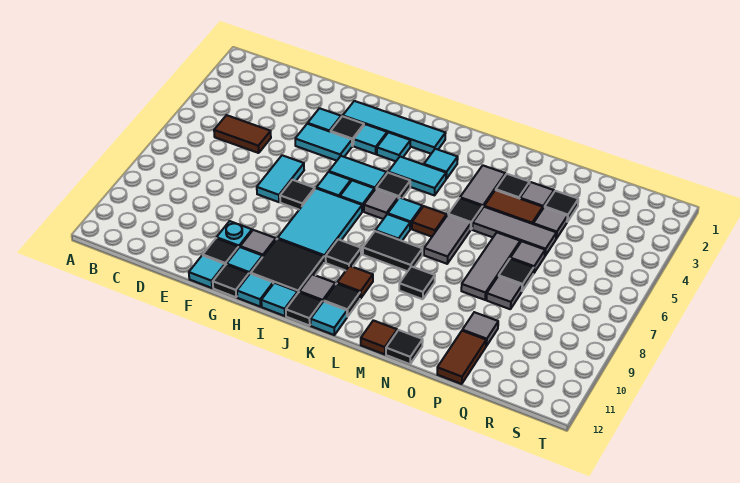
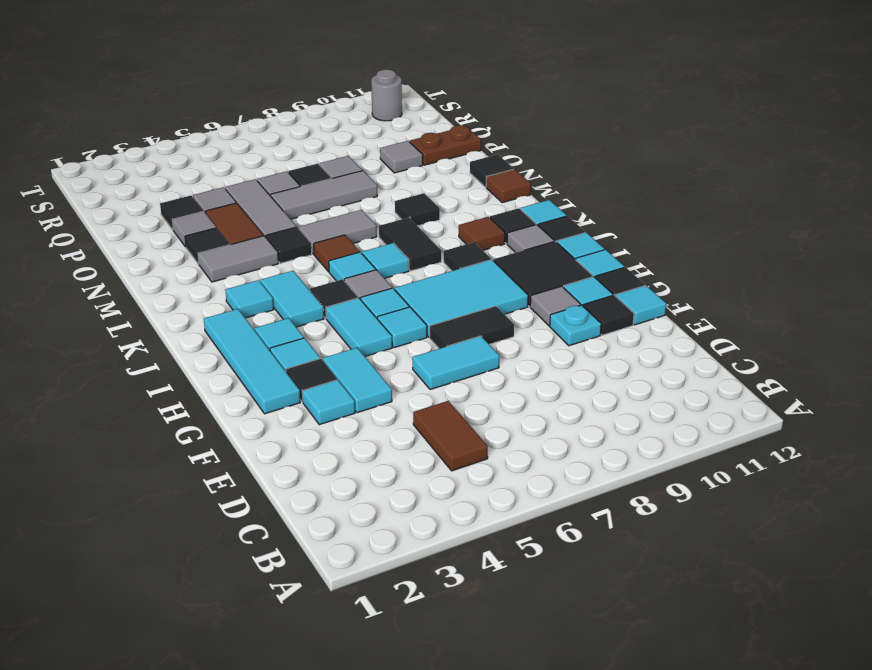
black tile G7 level 1 -> black tile G7:G8 level 1
brown tile P11:P12 level 1 -> brown plate P11:P12 level 1
none -> grey round brick S11 level 1

